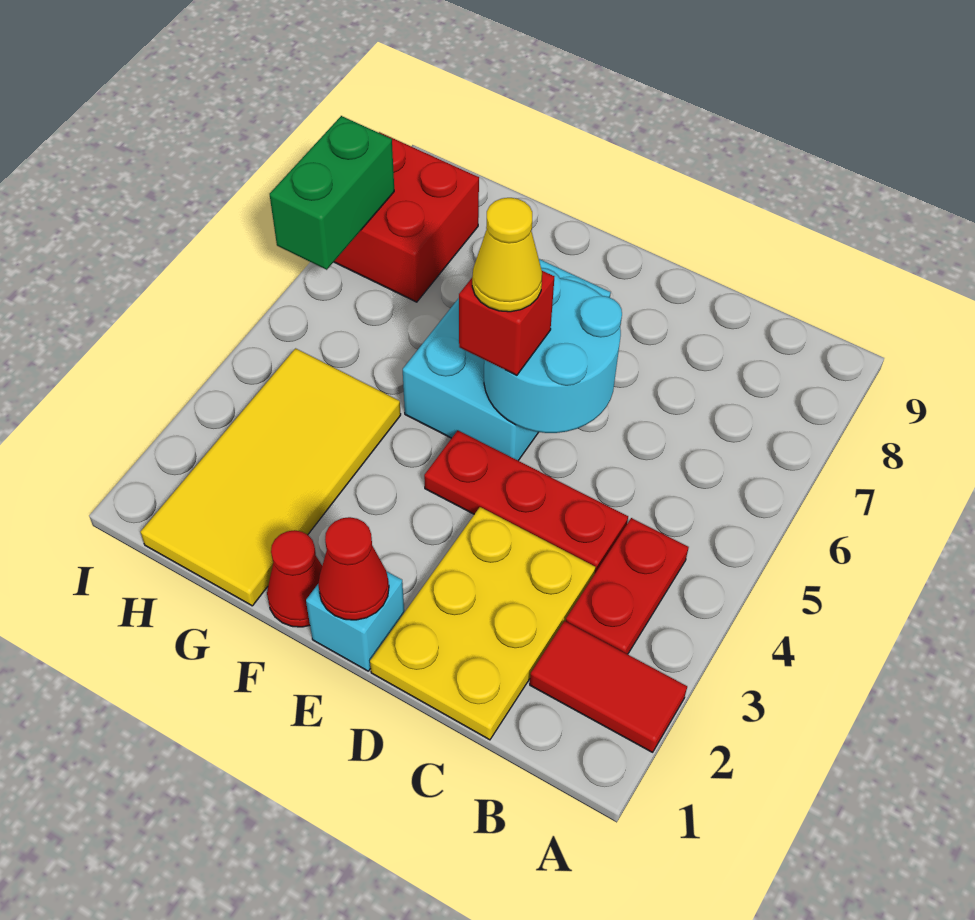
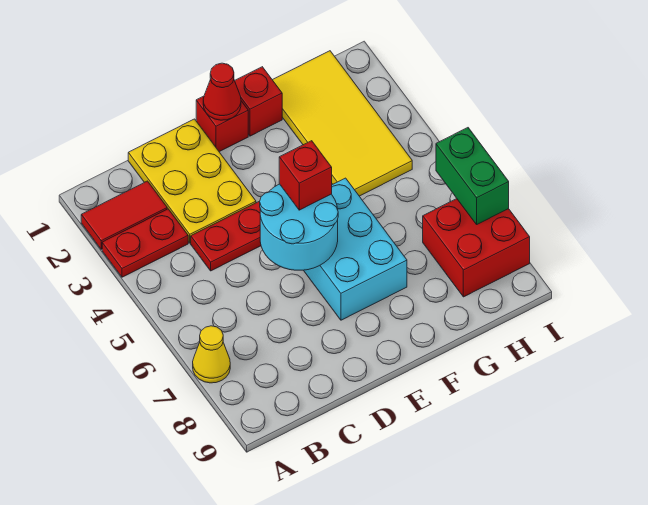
red plate B3:B4 level 1 -> red plate A3:B3 level 1
cyan brick E1 level 1 -> red brick E1 level 1
yellow cone E5 level 4 -> yellow cone A7 level 1
red cone F1 level 1 -> red brick F1 level 1

